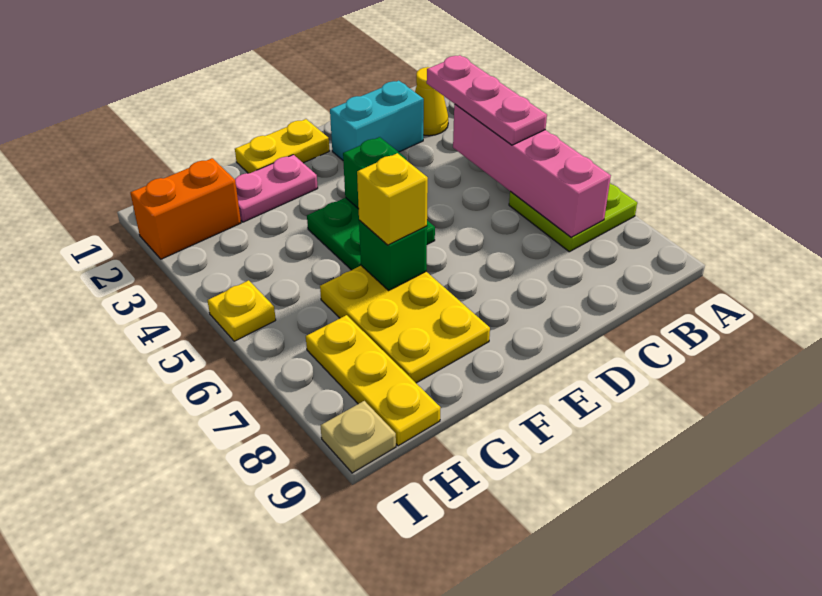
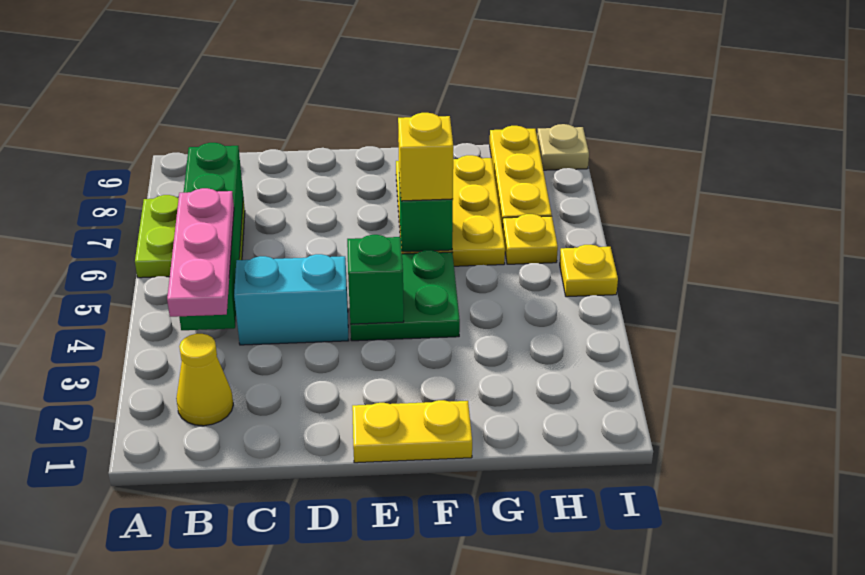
pink brick B4:B7 level 2 -> green brick B4:B7 level 2
cyan brick C2:D2 level 1 -> cyan brick C4:D4 level 1
pink plate F2:G2 level 1 -> none
orange brick H2:I2 level 1 -> none
none -> yellow plate H6 level 1

